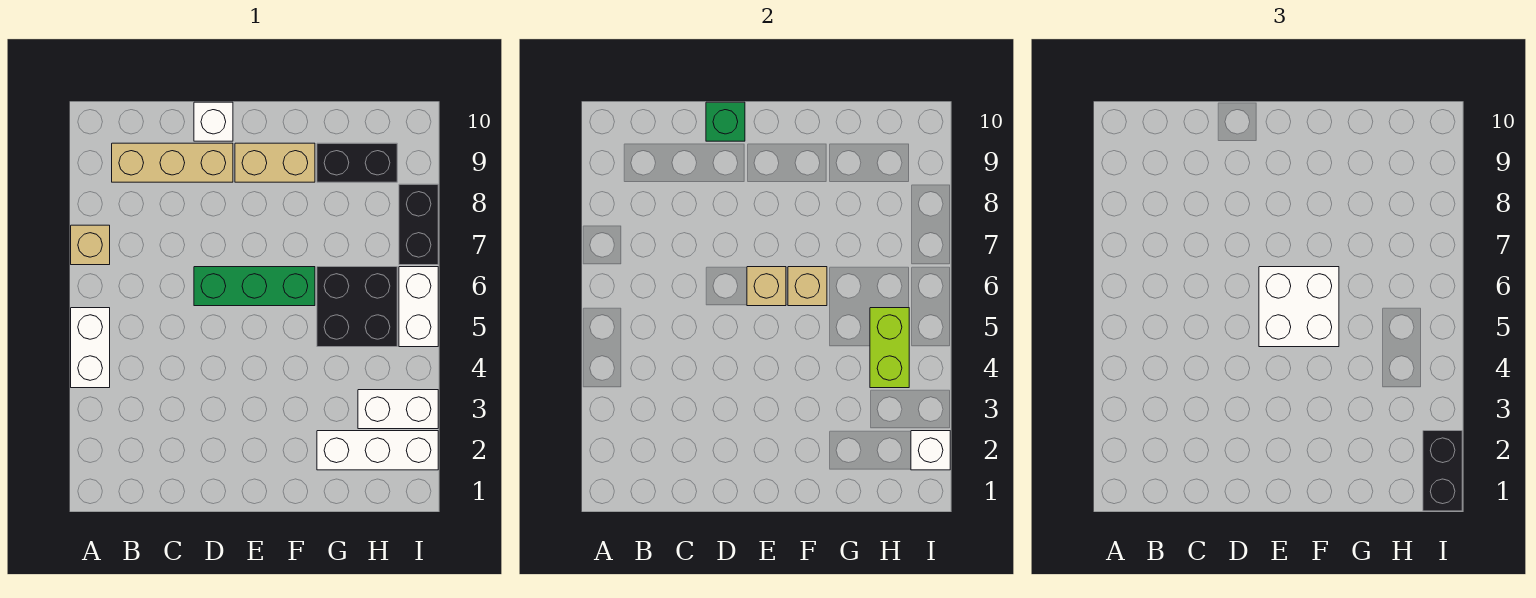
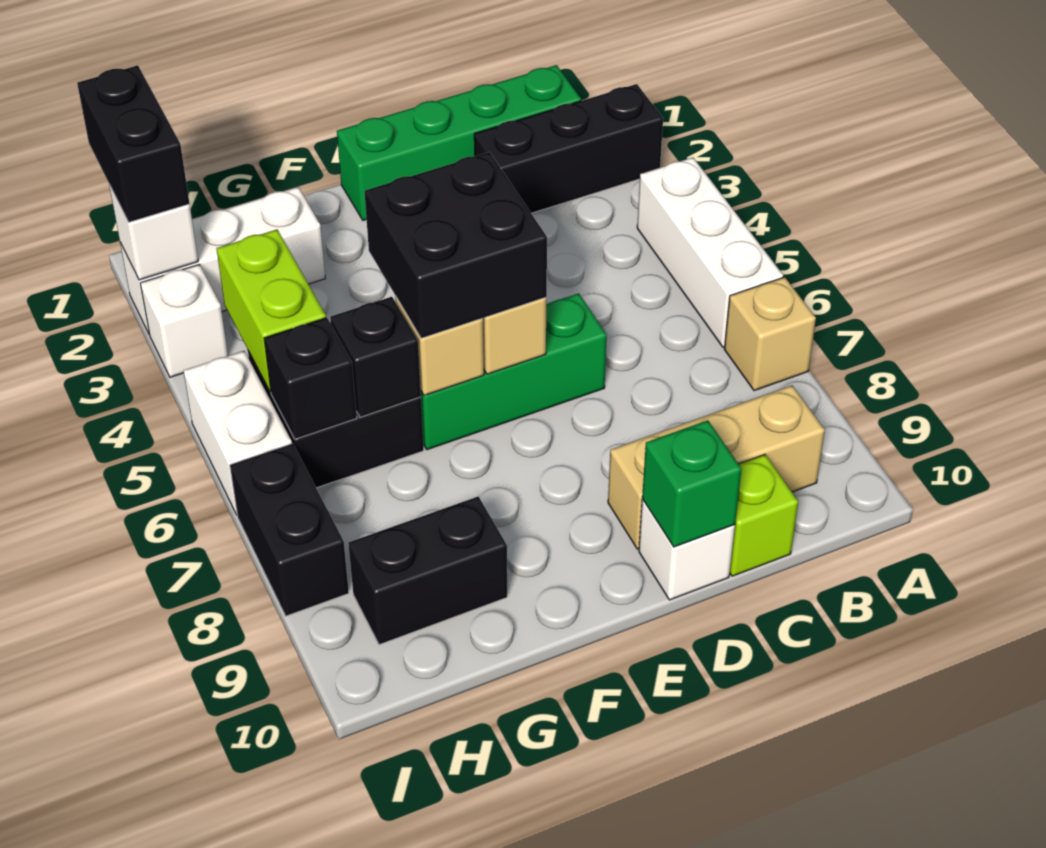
none -> black brick A2:C2 level 1
white brick A4:A5 level 1 -> white brick A4:A6 level 1
none -> green brick B1:E1 level 1
none -> lime brick C10 level 1
white brick E5:F6 level 3 -> black brick E5:F6 level 3
tan brick E9:F9 level 1 -> none
none -> black brick G6 level 2
white brick H3:I3 level 1 -> white brick I3 level 1
none -> black brick H6 level 2

